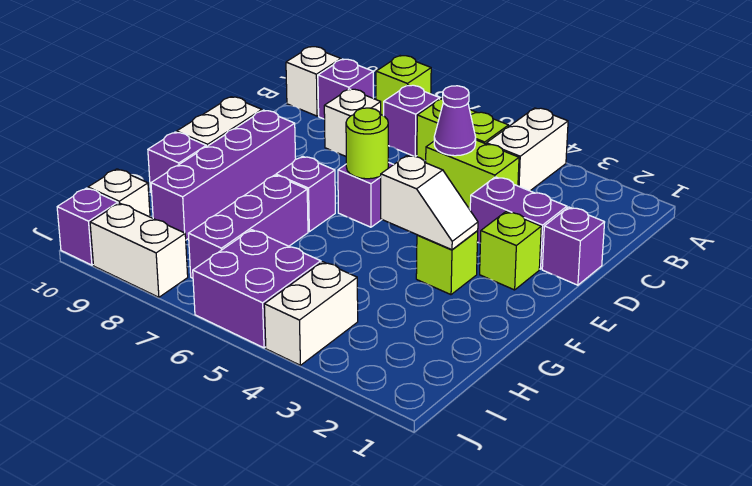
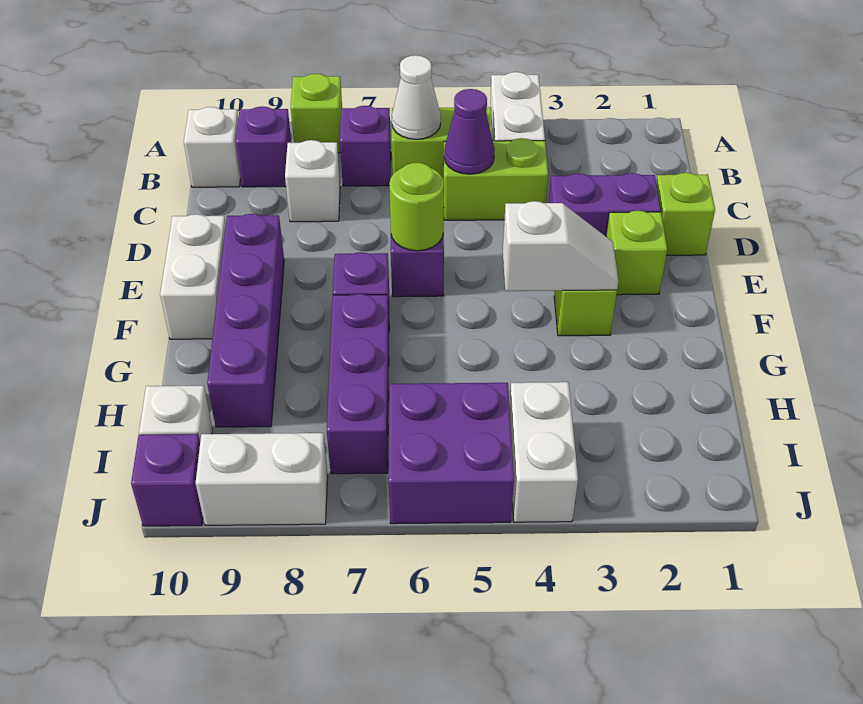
none -> white cone B6 level 2
purple brick D1 level 1 -> lime brick D1 level 1
purple brick G10 level 1 -> none

